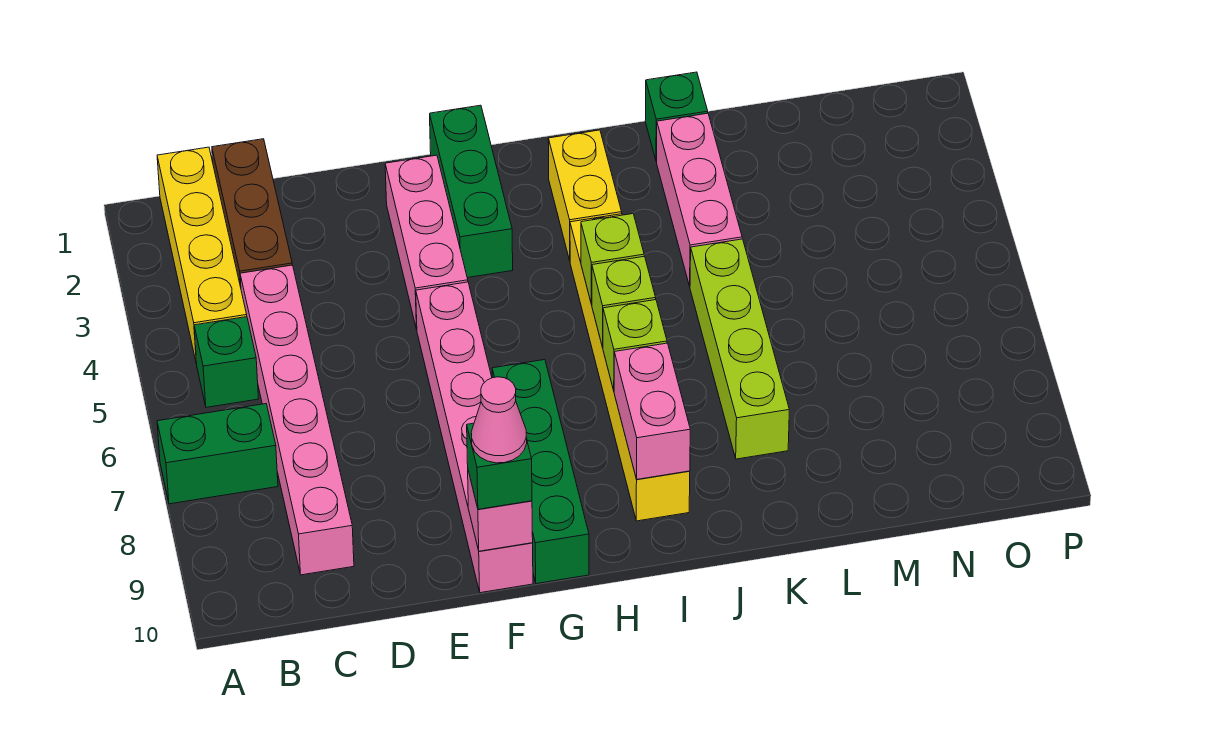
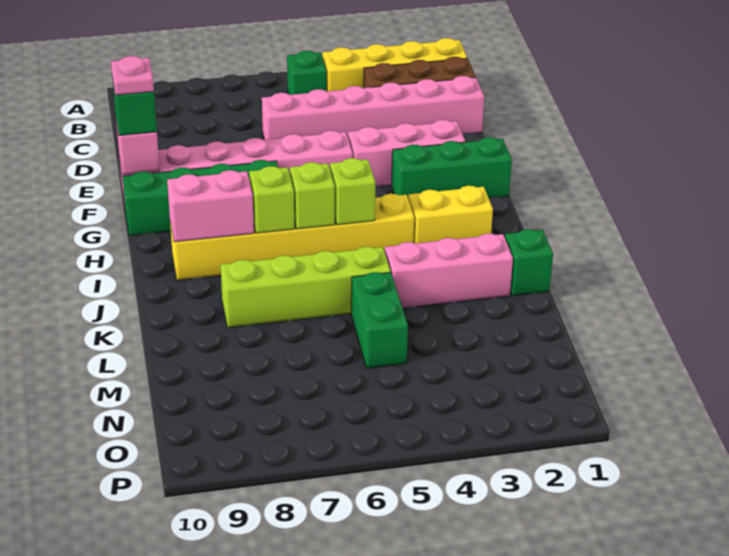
green brick A7:B7 level 1 -> green brick L5:M5 level 1
pink brick C4:C9 level 1 -> pink brick D1:D6 level 1
pink cone F10 level 4 -> pink plate F10 level 4

